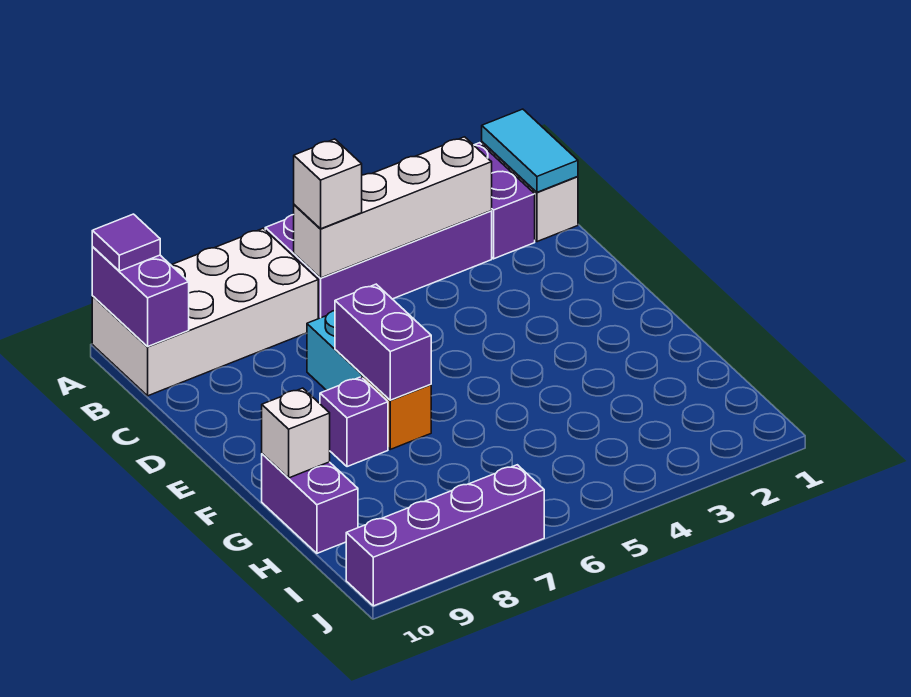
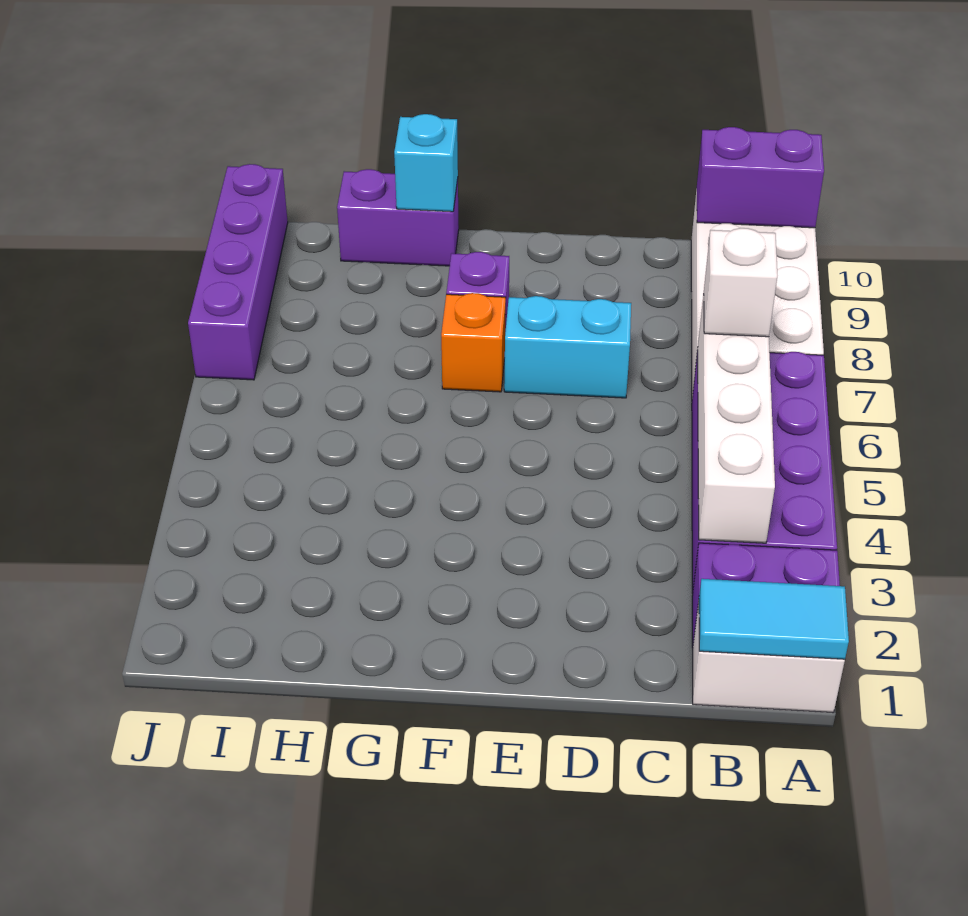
purple tile A10 level 3 -> none
purple brick E7:F7 level 2 -> none
white brick G10 level 2 -> cyan brick G10 level 2

